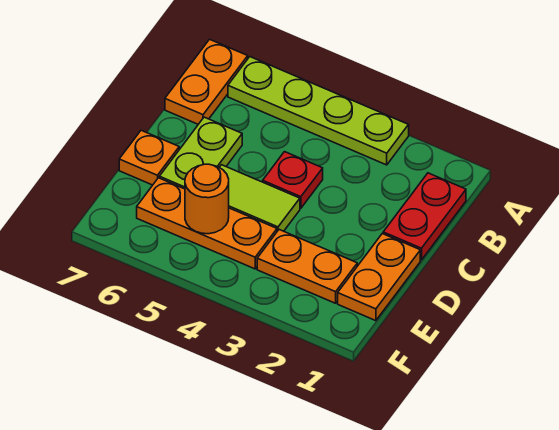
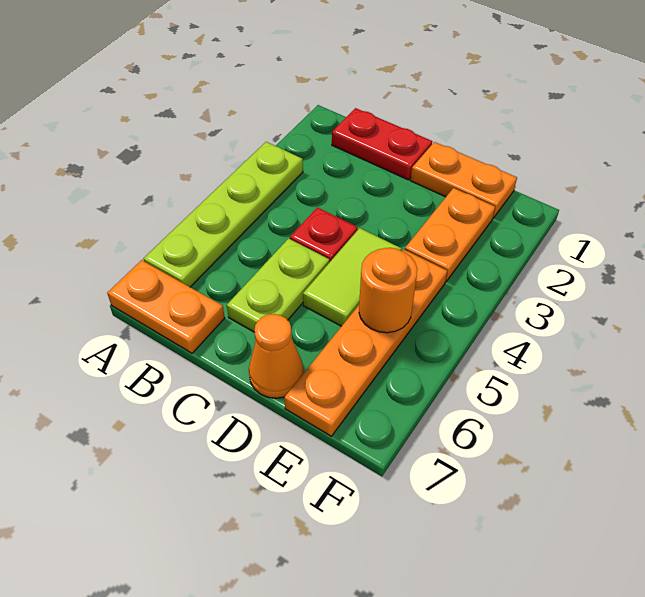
lime plate C6:D6 level 1 -> lime plate C5:C6 level 1
orange plate D7 level 1 -> orange cone D7 level 1
orange plate E4:E6 level 1 -> orange plate E4:E7 level 1

